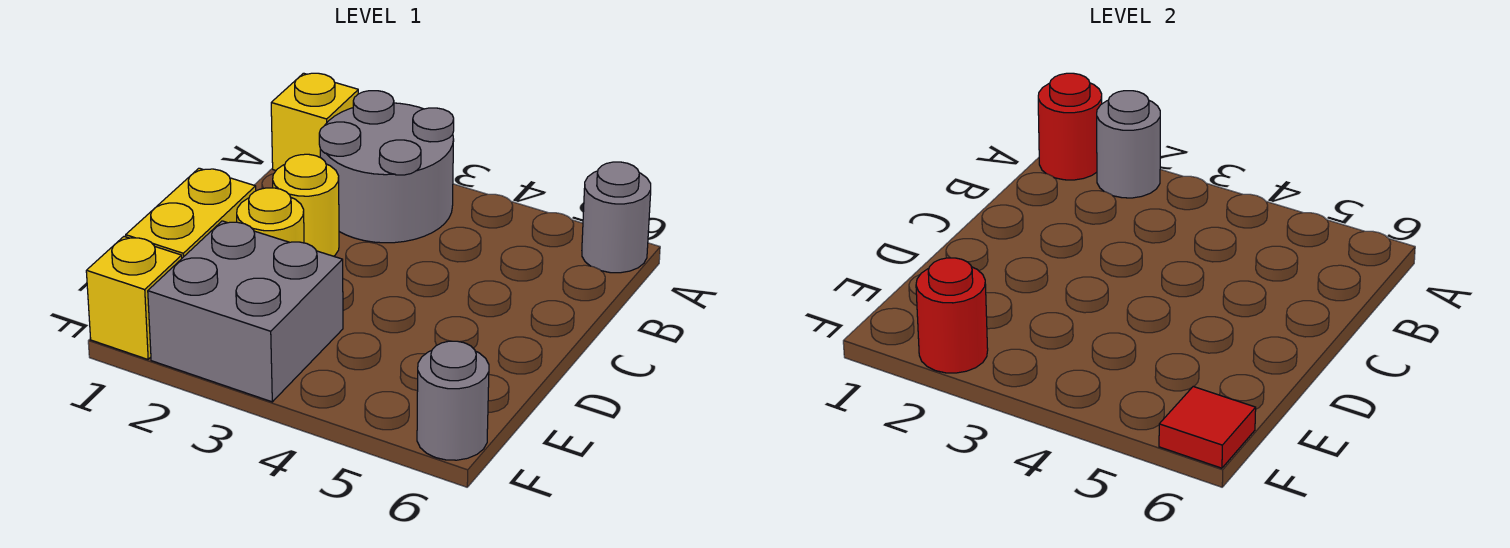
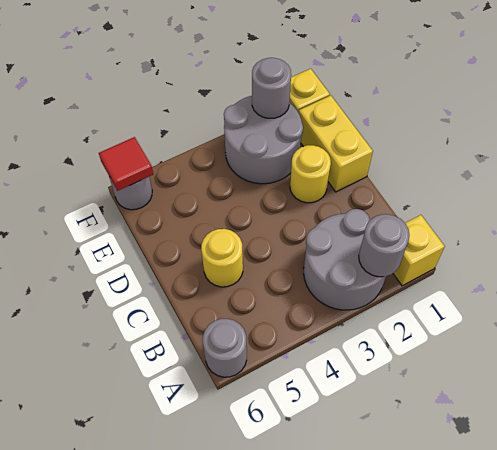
red round brick A1 level 2 -> none
yellow round brick C2 level 1 -> yellow round brick C5 level 1
grey brick E2:F3 level 1 -> grey round brick E2:F3 level 1
red round brick F2 level 2 -> grey round brick F2 level 2

